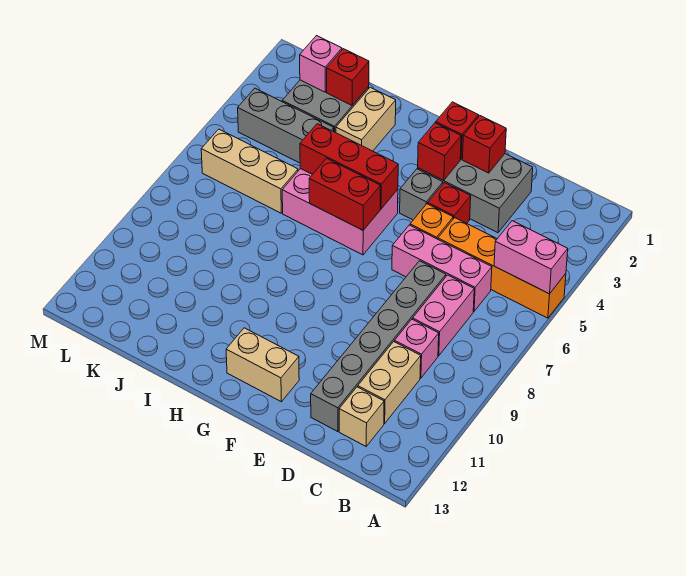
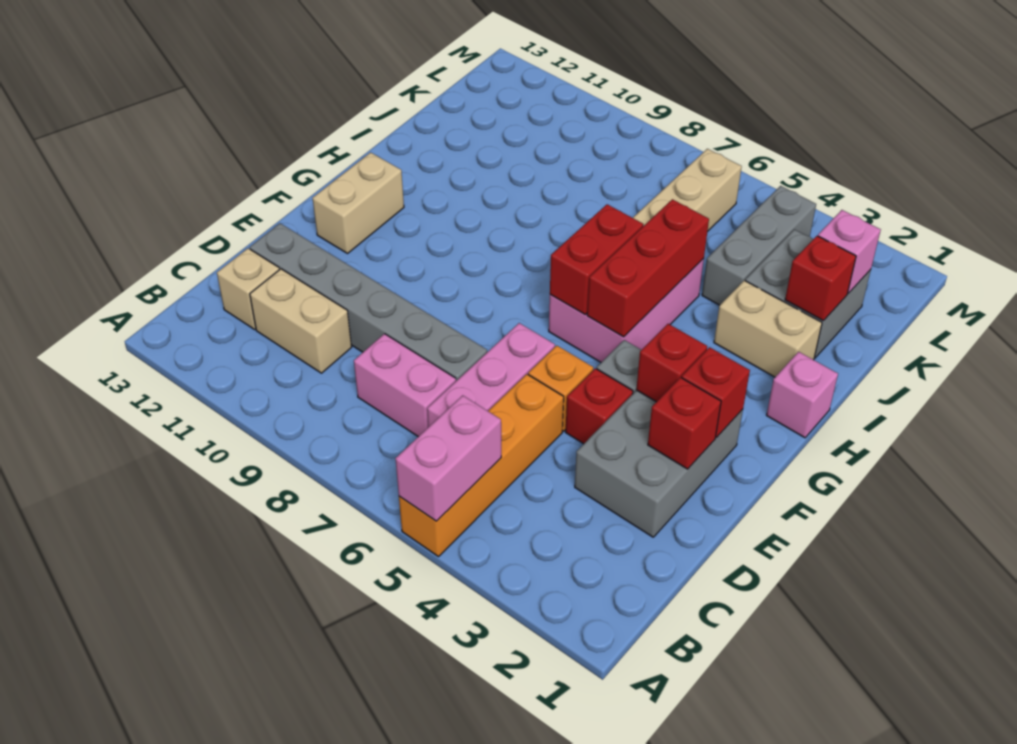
pink brick C9 level 1 -> pink brick H1 level 1

